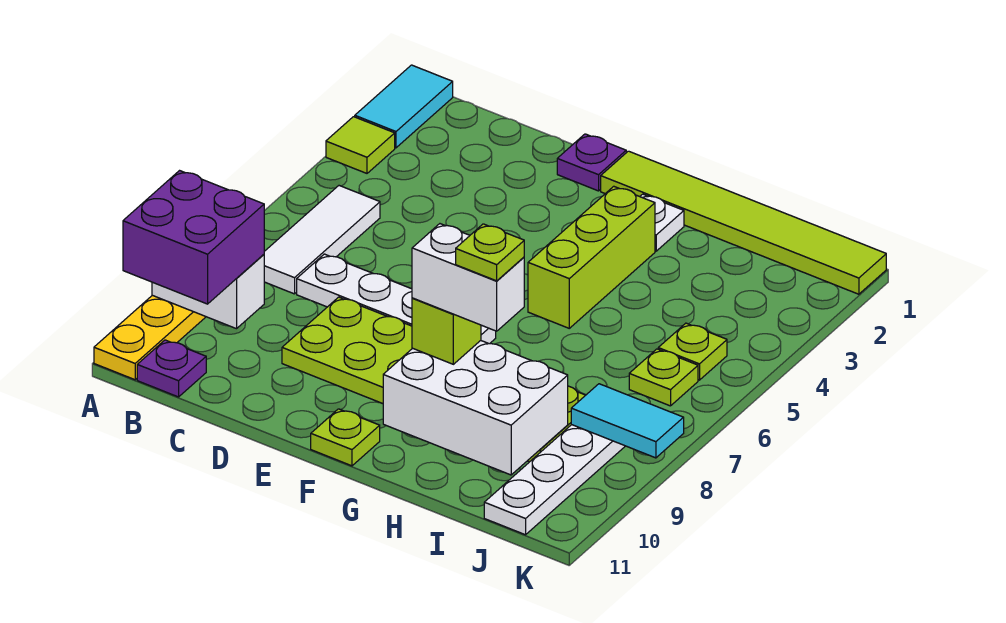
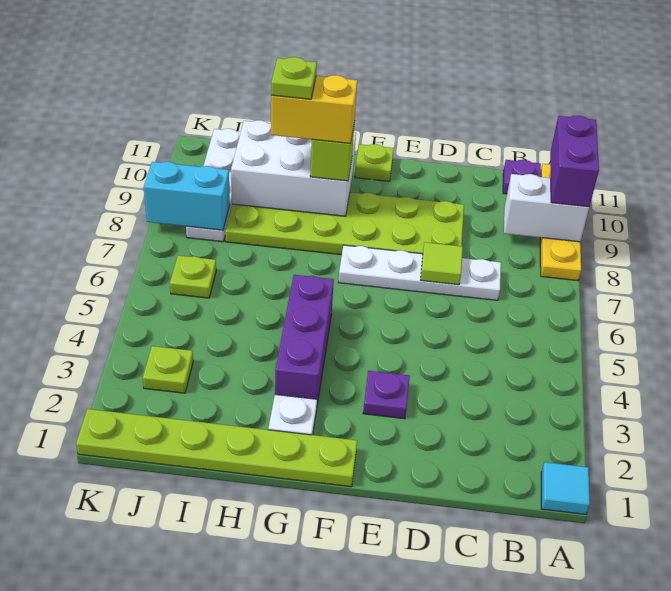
cyan tile A1:A2 level 1 -> cyan tile A1 level 1
lime tile A3 level 1 -> lime tile D7 level 2
purple brick A9:B10 level 3 -> purple brick A9:A10 level 3
white tile B5:B7 level 1 -> none
purple plate E1 level 1 -> purple plate E3 level 1
lime tile F1:K1 level 1 -> lime plate F1:K1 level 1
lime brick G3:G5 level 1 -> purple brick G3:G5 level 1
white brick G9:H9 level 4 -> yellow brick G9:H9 level 4
lime plate J5 level 1 -> lime plate J3 level 1
cyan tile J8:K8 level 2 -> cyan brick J8:K8 level 2

